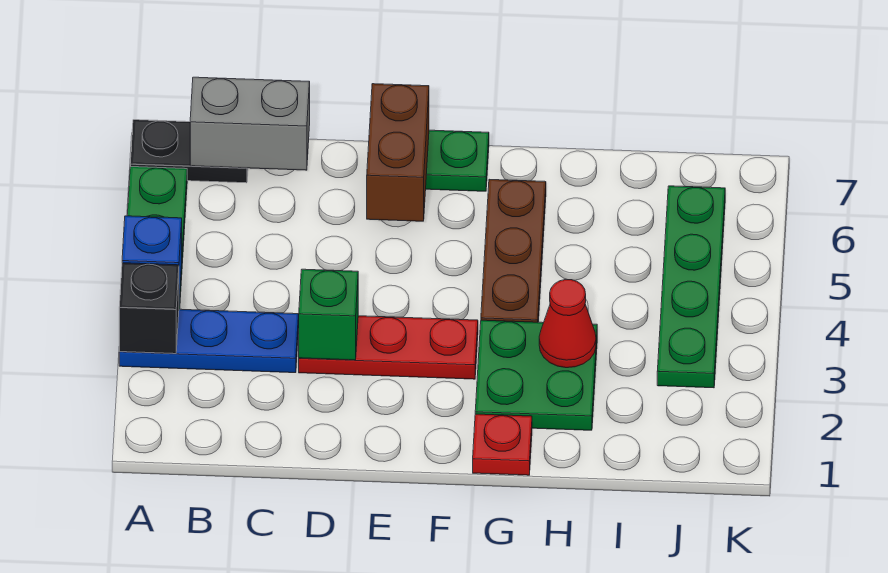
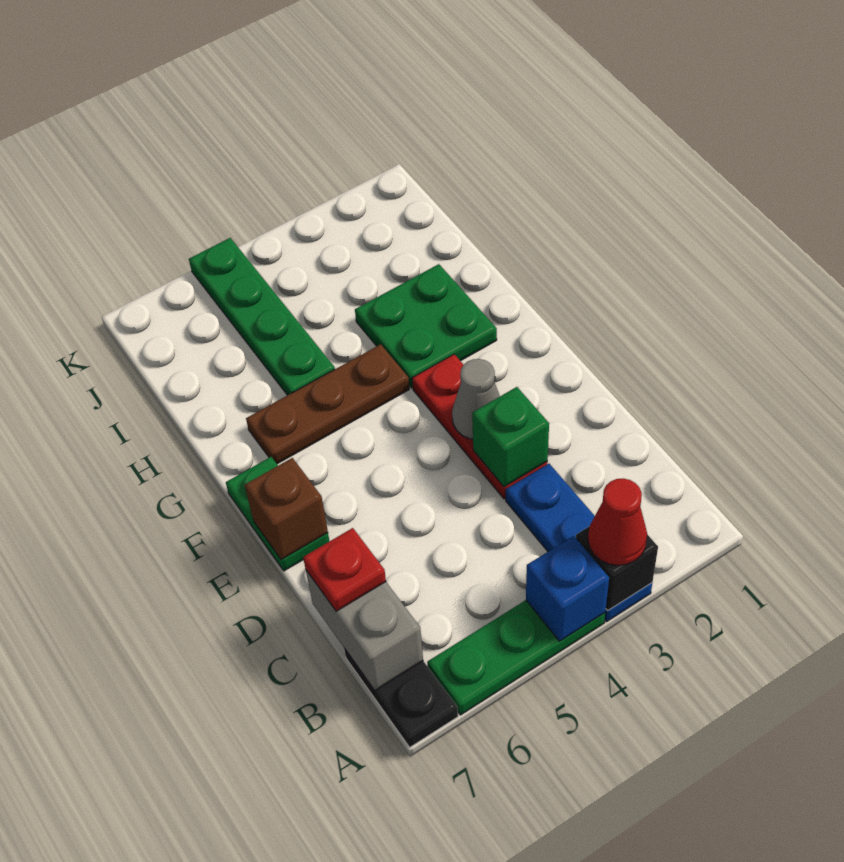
none -> grey cone E3 level 2
brown brick E6:E7 level 2 -> brown brick E7 level 2
red plate G1 level 1 -> red plate C7 level 3
red cone H3 level 2 -> red cone A3 level 3
green plate J3:J6 level 1 -> green plate H5:K5 level 1

